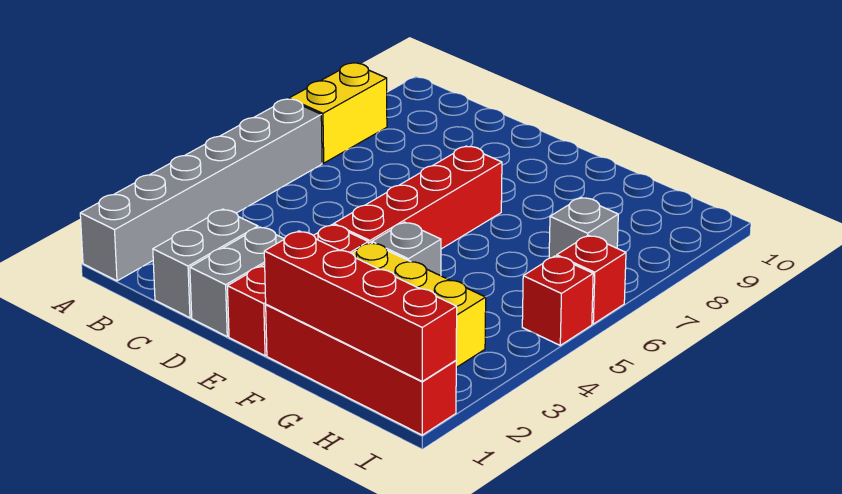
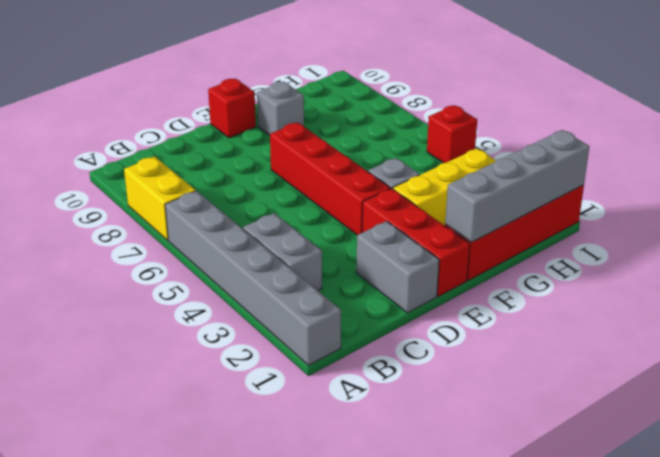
grey brick C1:C2 level 1 -> grey brick B3:B4 level 1
red brick F1:I1 level 2 -> grey brick F1:I1 level 2
grey brick H7 level 1 -> grey brick F9 level 1
red brick I6 level 1 -> red brick E10 level 1

